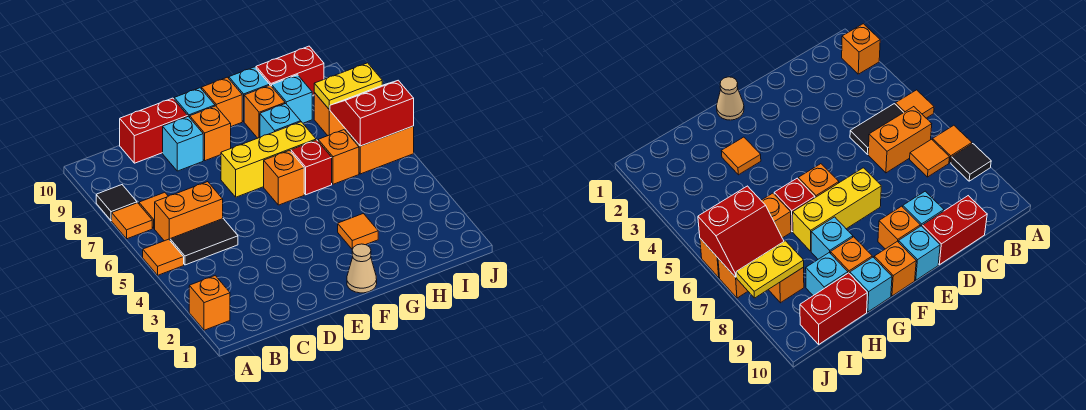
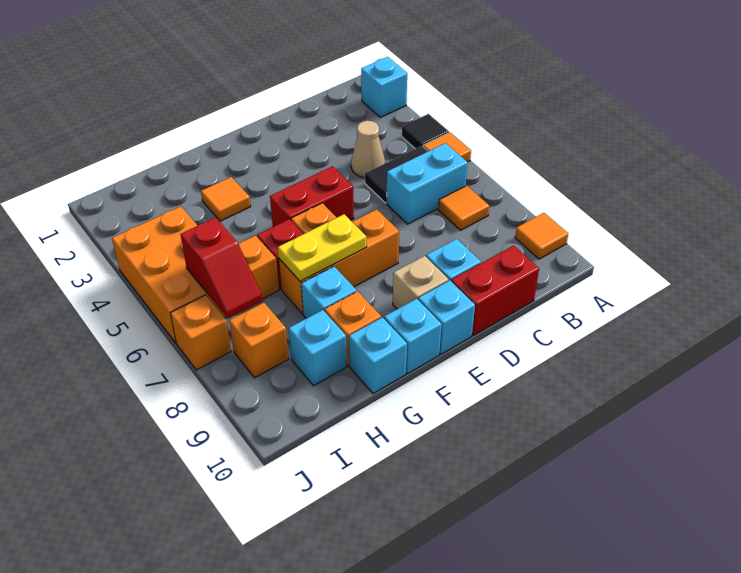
orange brick A2 level 1 -> cyan brick A2 level 1
orange tile A7 level 1 -> orange tile A9 level 1
black tile A8 level 1 -> black tile A4 level 1
orange brick B6:C6 level 1 -> cyan brick B6:C6 level 1
yellow brick E7:G7 level 1 -> orange brick E7:G7 level 1
orange brick E9 level 1 -> tan brick E9 level 1
tan cone F1 level 1 -> tan cone C4 level 1
orange brick F10 level 1 -> cyan brick F10 level 1
red brick H10:I10 level 1 -> red brick E5:F5 level 1
orange brick I6:J6 level 1 -> orange brick I4:J6 level 1
red slope I6:J7 level 2 top 6 -> red slope I6:I7 level 2 top 6
yellow plate I8:J8 level 2 -> yellow plate F7:G7 level 2

